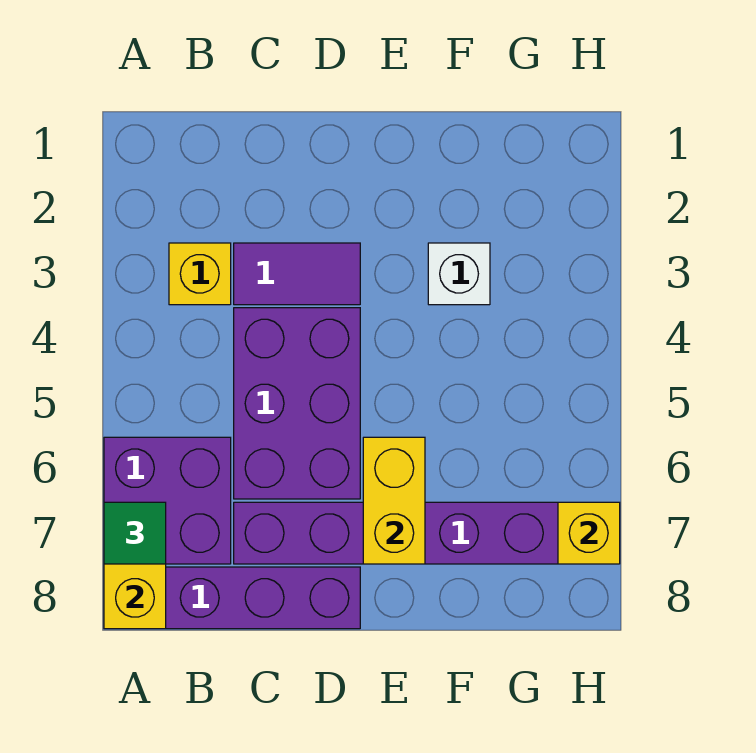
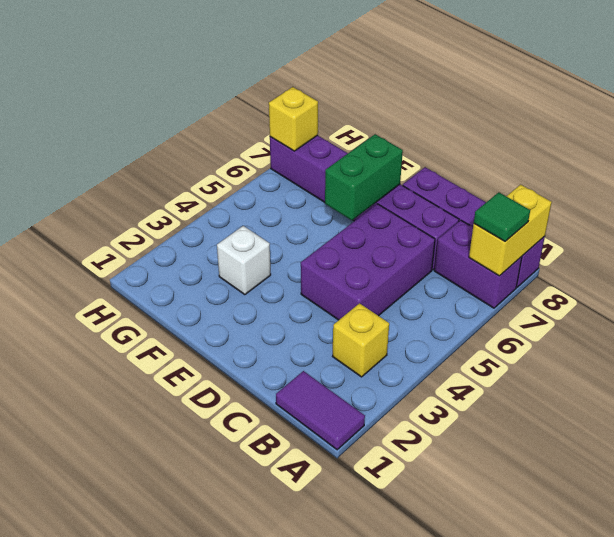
purple brick A6:B7 level 1 -> purple brick A7:B7 level 1
purple tile C3:D3 level 1 -> purple tile A1:B1 level 1
yellow brick E6:E7 level 2 -> green brick E6:E7 level 2

